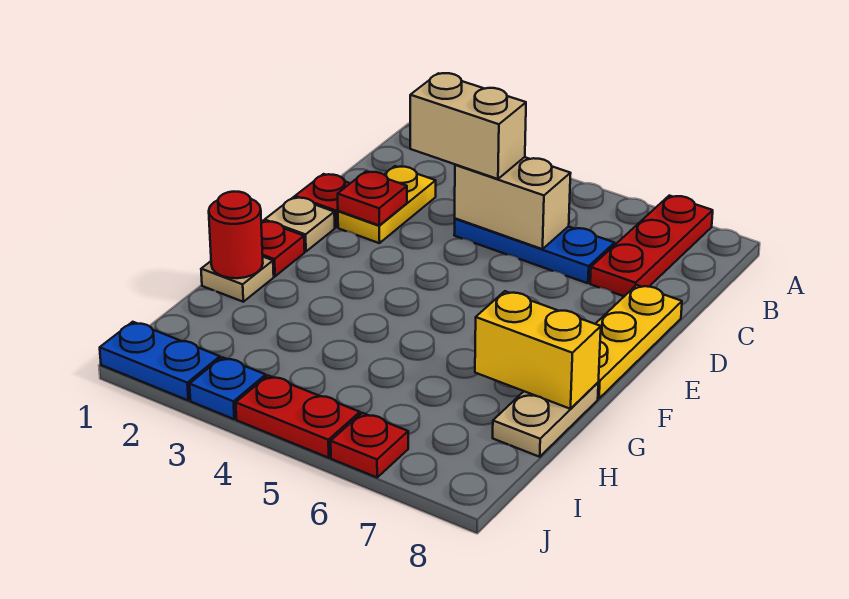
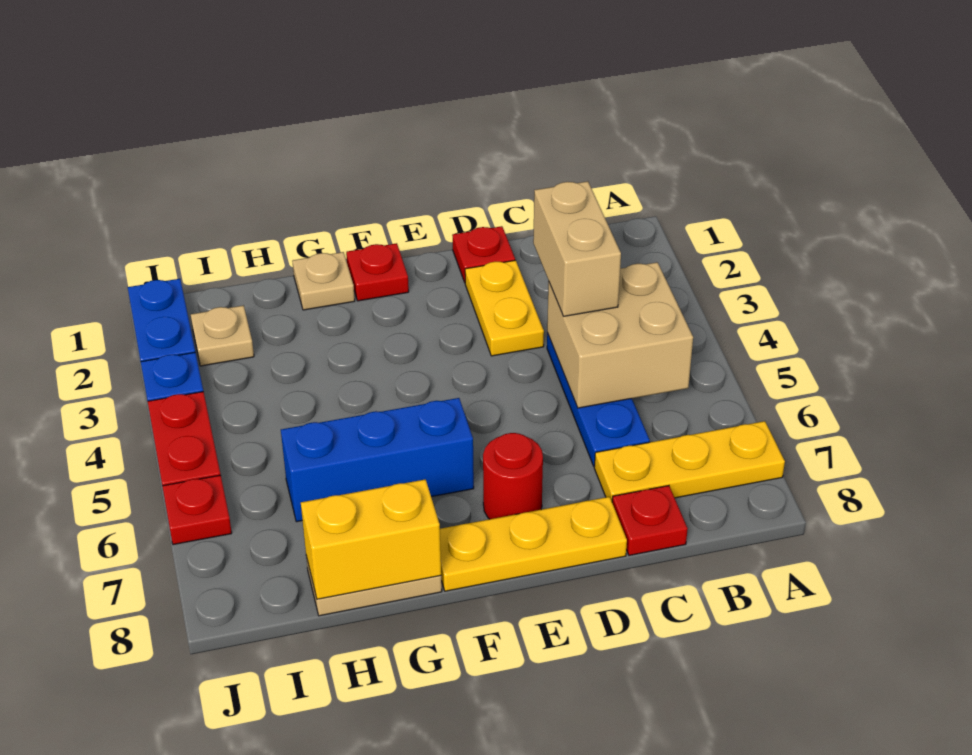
red plate A7:C7 level 1 -> yellow plate A7:C7 level 1
yellow plate C2:D2 level 1 -> yellow plate D2:D3 level 1
tan brick C4:C5 level 2 -> tan brick B4:C5 level 2
red plate D2 level 2 -> red plate C8 level 1
tan plate E1 level 1 -> tan plate I2 level 1
none -> blue brick F6:H6 level 1
red round brick G1 level 2 -> red round brick E7 level 1
yellow brick G7:G8 level 2 -> yellow brick G8:H8 level 2

